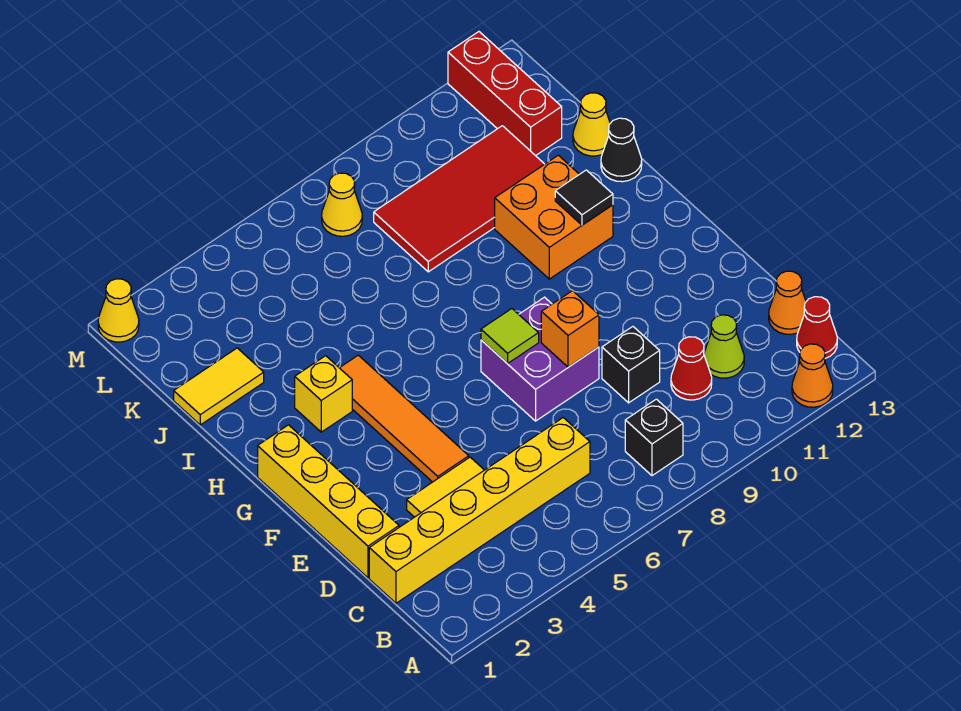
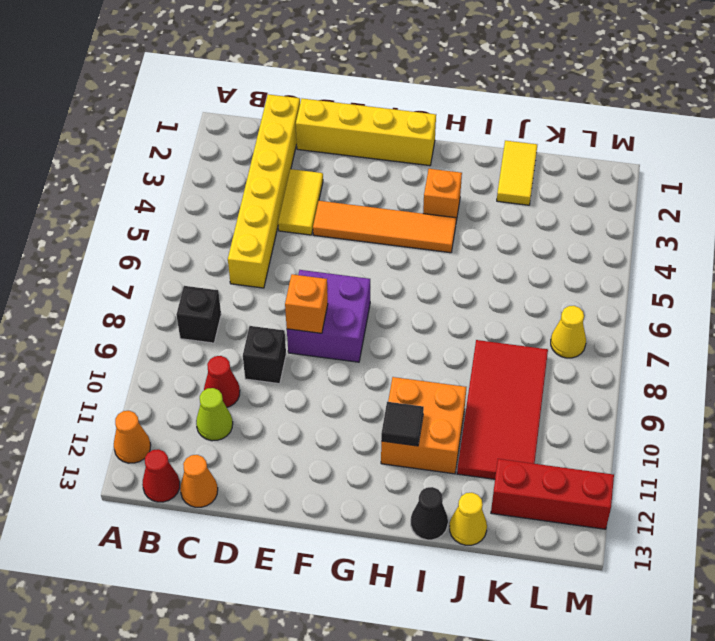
lime tile F7 level 2 -> none
yellow brick H3 level 1 -> orange brick H3 level 1
yellow cone M1 level 1 -> none

